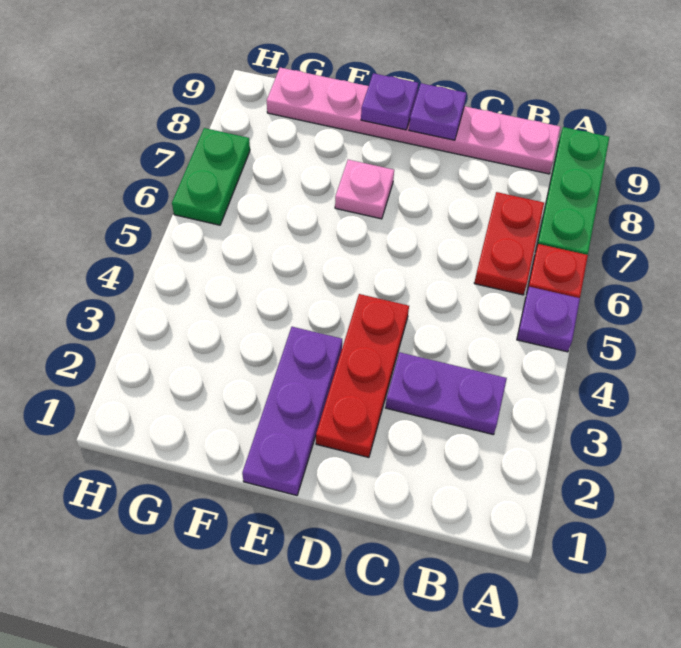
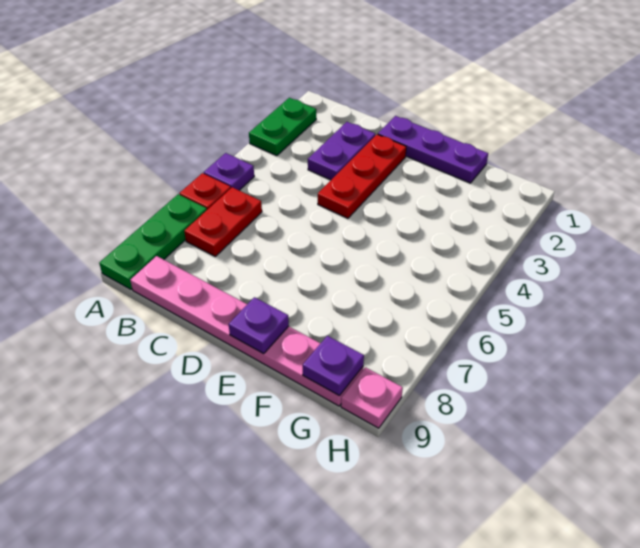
purple plate B3:C3 level 1 -> purple plate C2:C3 level 1
purple plate D9 level 2 -> purple plate G9 level 2
purple plate E1:E3 level 1 -> purple plate D1:F1 level 1
pink plate E7 level 1 -> pink plate H9 level 1
green plate H6:H7 level 1 -> green plate A2:A3 level 1

